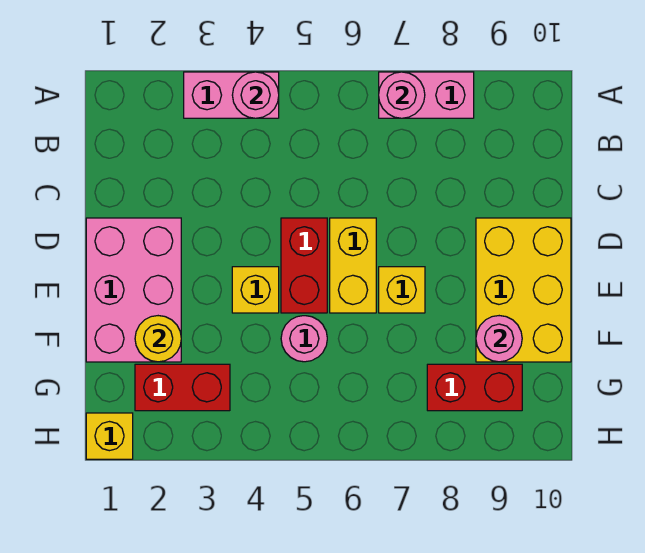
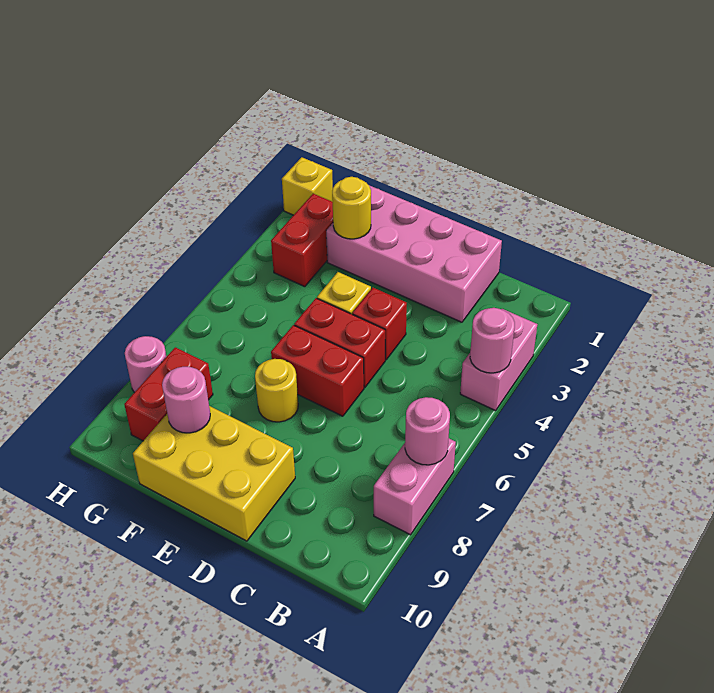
pink brick D1:F2 level 1 -> pink brick C1:F2 level 1
none -> red brick D4 level 1
yellow brick D6:E6 level 1 -> red brick D6:E6 level 1
yellow brick E7 level 1 -> yellow round brick E7 level 1
pink round brick F5 level 1 -> pink round brick H8 level 1

